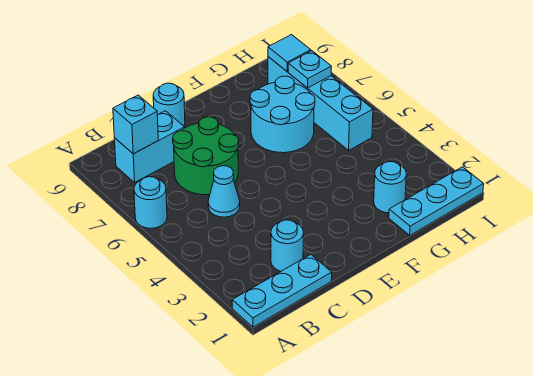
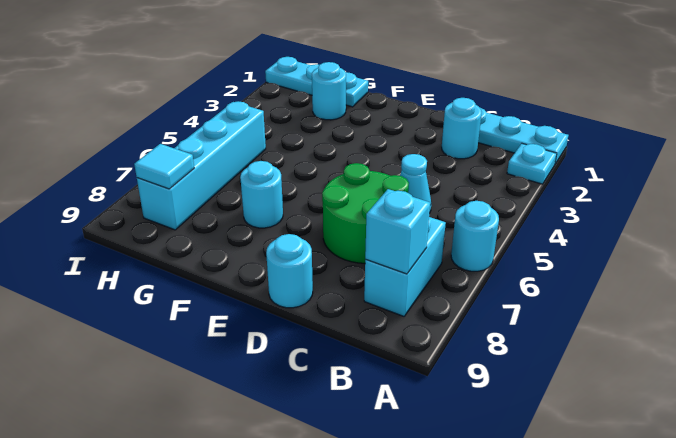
cyan brick B8:C8 level 1 -> cyan brick B7:B8 level 1
cyan round brick F6:G7 level 1 -> cyan round brick F7 level 1
cyan plate H7 level 2 -> cyan plate A2 level 1

